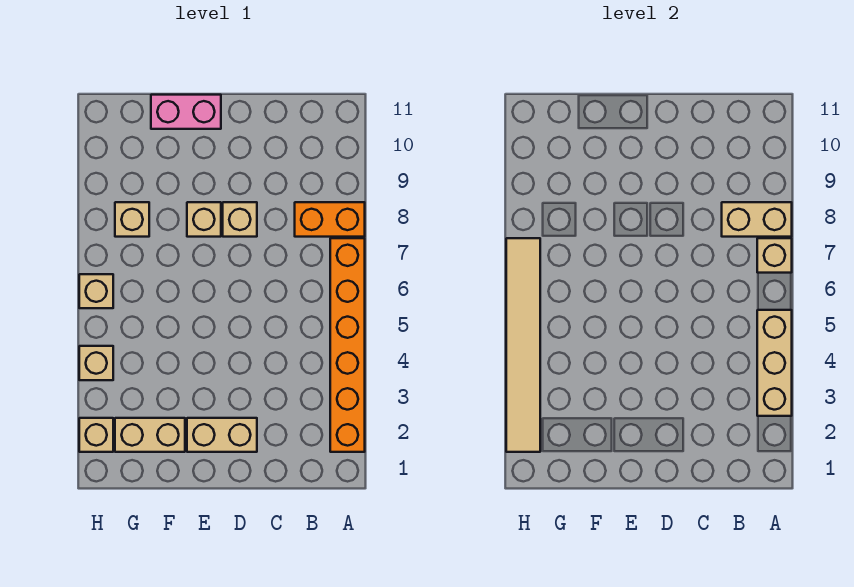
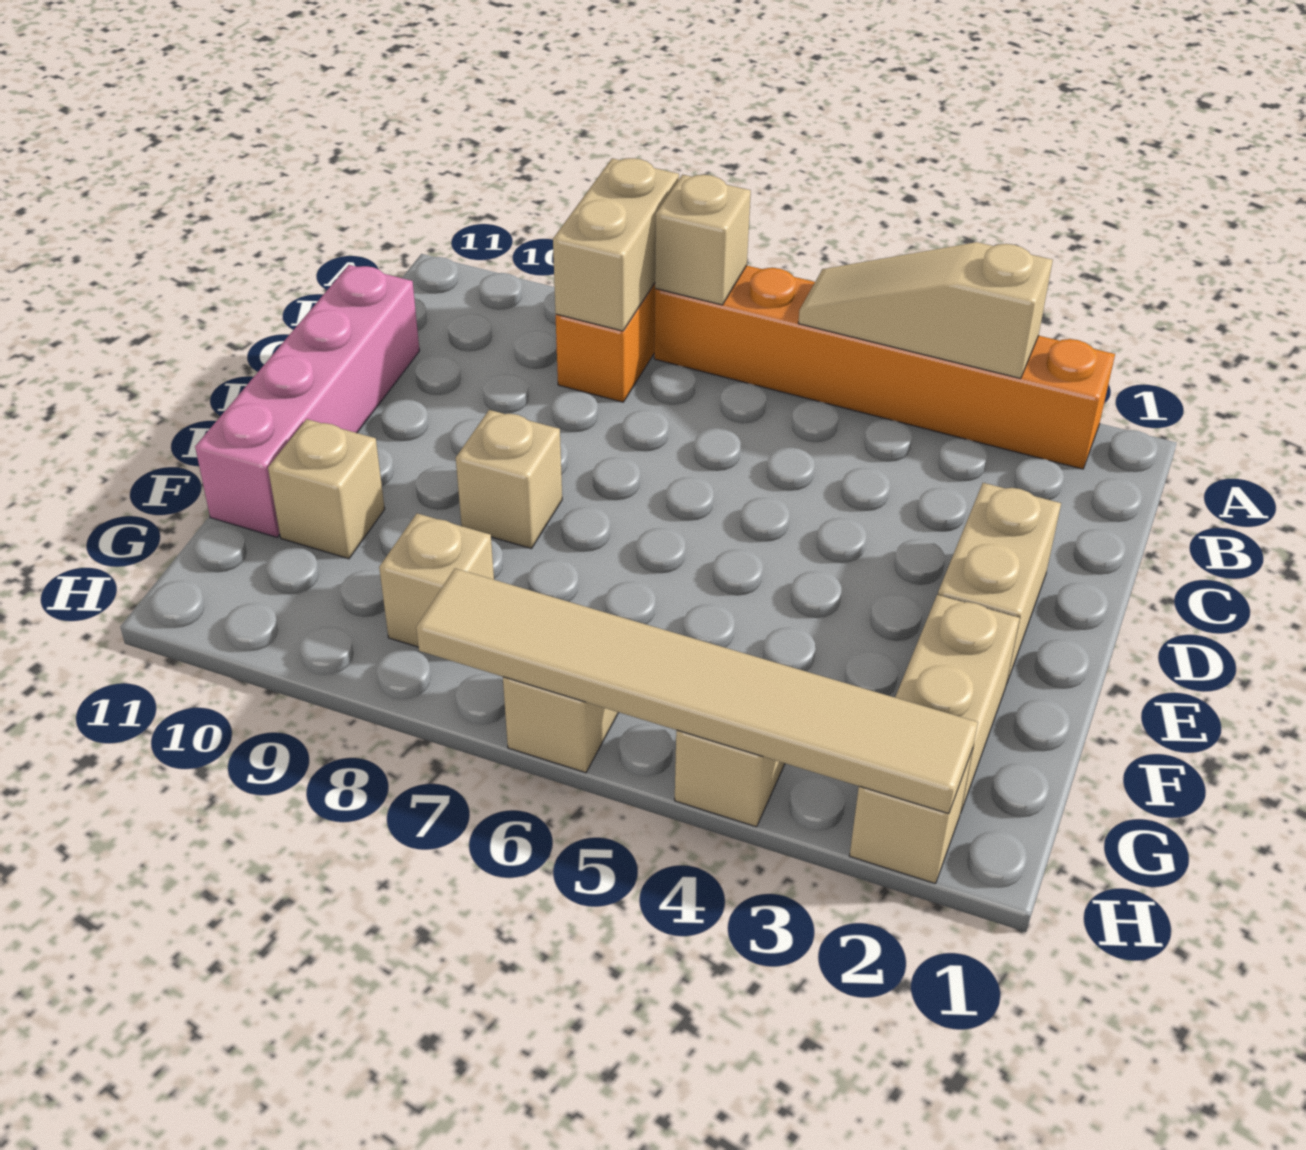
tan brick A3:A5 level 2 -> tan slope A3:A5 level 2 top 3
tan brick D8 level 1 -> tan brick F10 level 1
pink brick E11:F11 level 1 -> pink brick C11:F11 level 1

